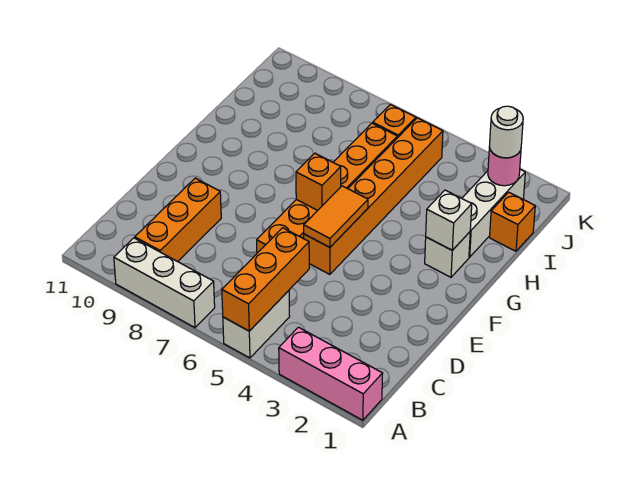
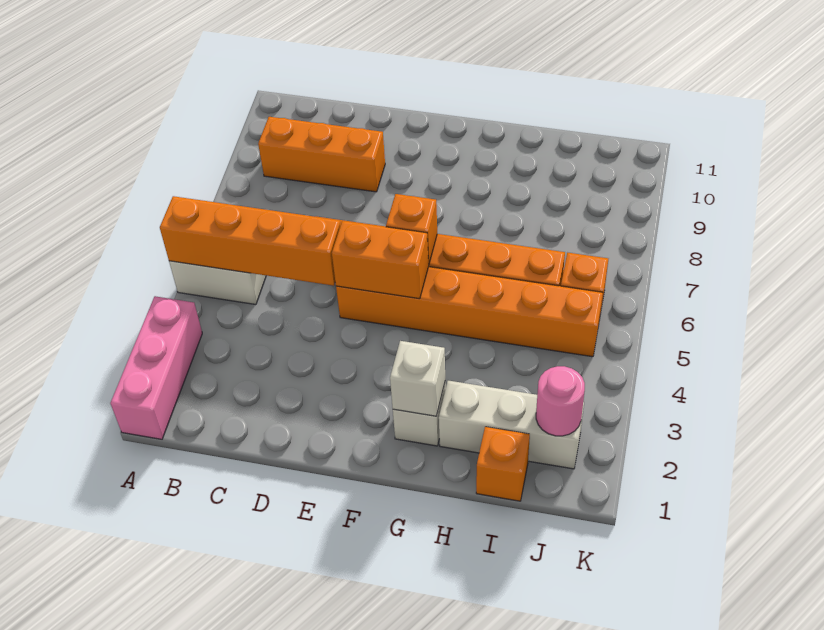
orange brick A5:C5 level 2 -> orange brick A5:D5 level 2
white brick A7:A9 level 1 -> none
orange tile E5:F5 level 2 -> orange brick E5:F5 level 2
white round brick J2 level 3 -> none

